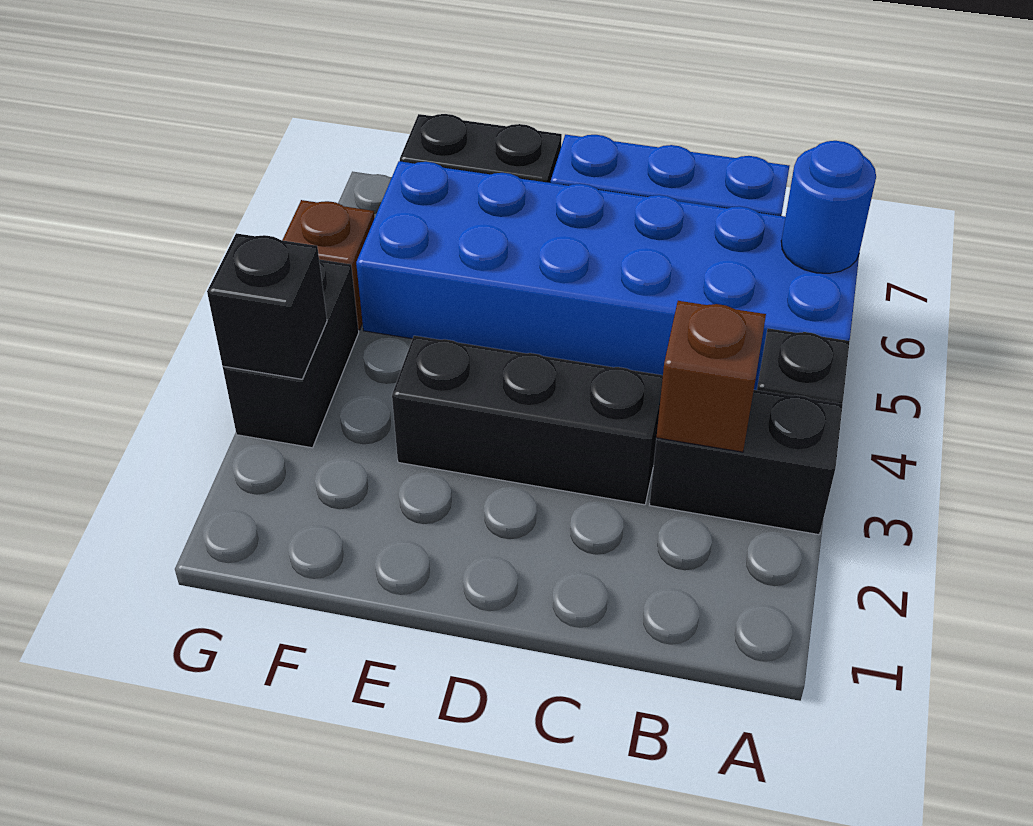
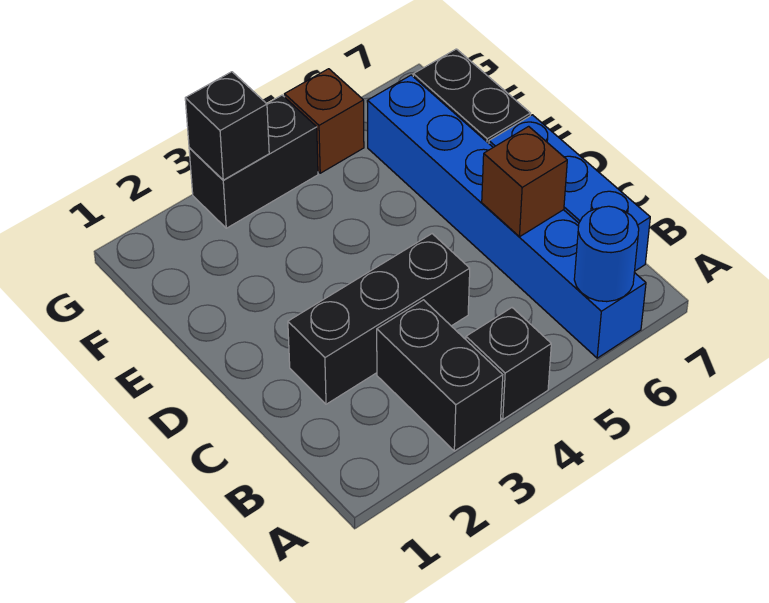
blue brick A5:F6 level 1 -> blue brick A6:F6 level 1
brown brick B3 level 2 -> brown brick C6 level 2
black brick C3:E3 level 1 -> black brick C2:C4 level 1

